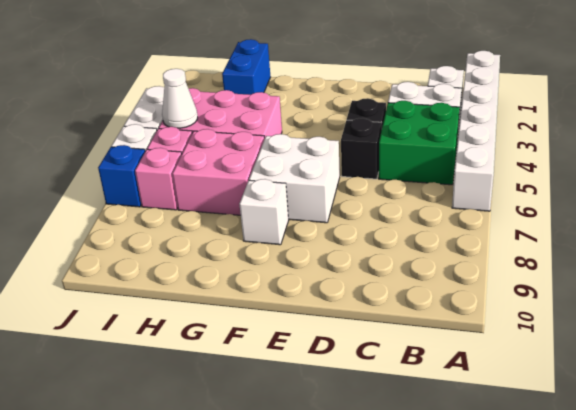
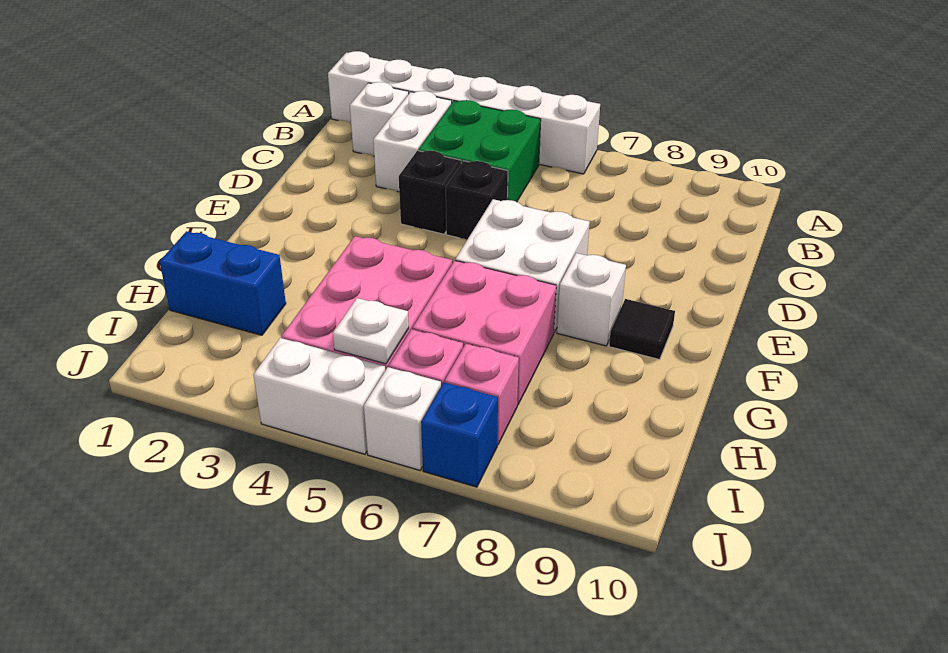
none -> black tile F9 level 1
white cone I5 level 2 -> white plate I5 level 2

